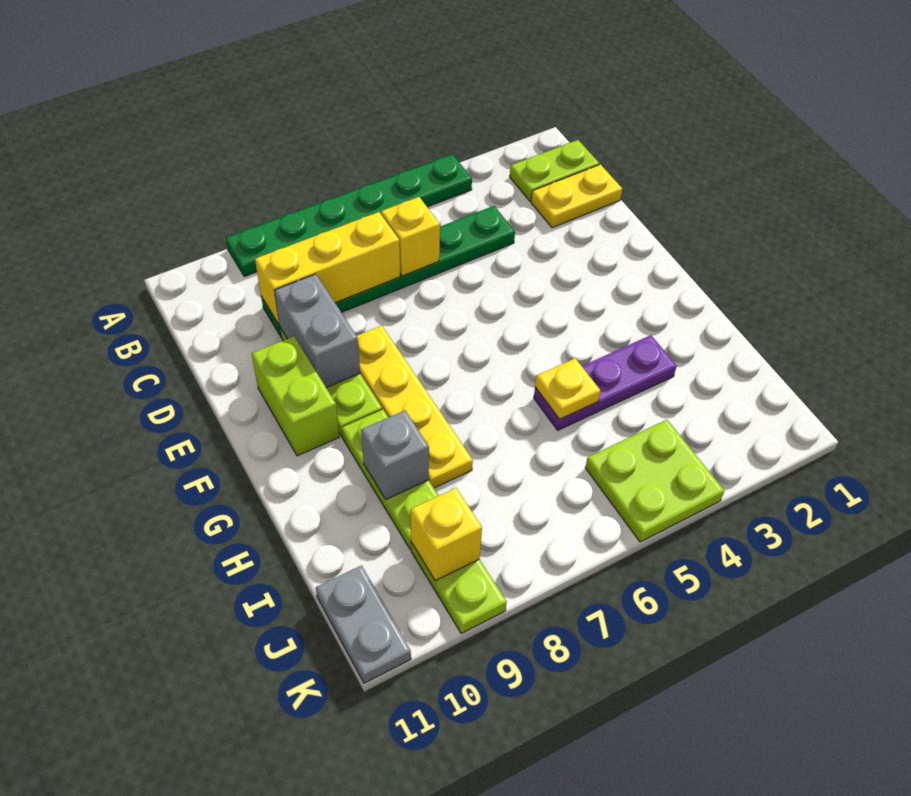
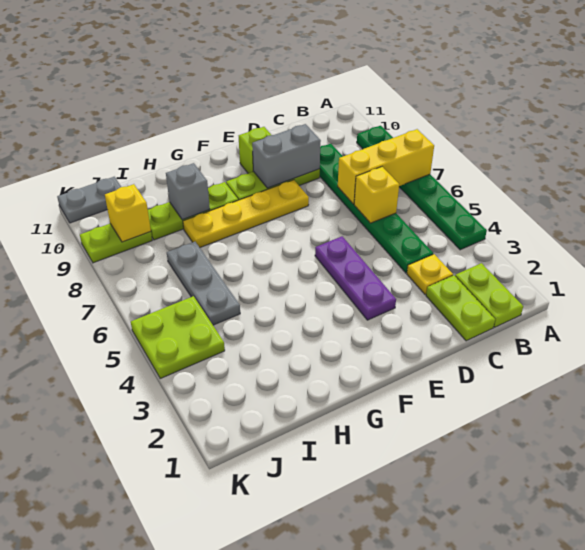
yellow plate C1:C2 level 1 -> lime plate C1:C2 level 1
yellow brick C7:C9 level 2 -> yellow brick A7:C7 level 2
lime brick E10:F10 level 1 -> lime brick E10 level 1
purple plate H3:H5 level 1 -> purple plate E3:E5 level 1
yellow plate H5 level 2 -> yellow plate C3 level 1
none -> grey plate I5:I7 level 1

